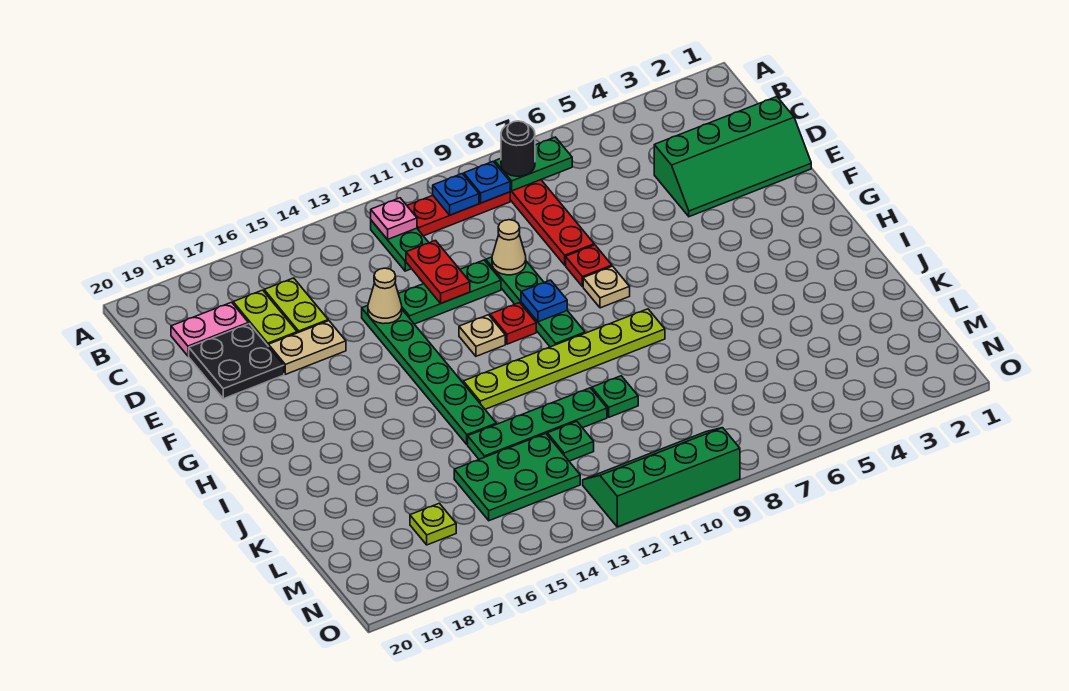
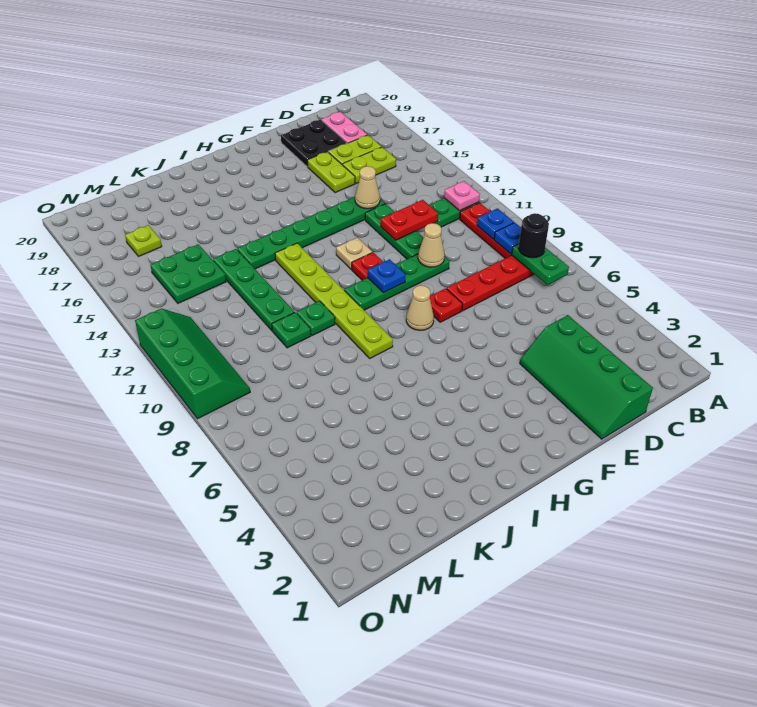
tan plate E16:E17 level 1 -> lime plate E16:E17 level 1
tan plate G8 level 1 -> tan cone G8 level 1
green plate L12 level 1 -> green plate J10 level 1
green plate L13:M15 level 1 -> green plate L14:M15 level 1

